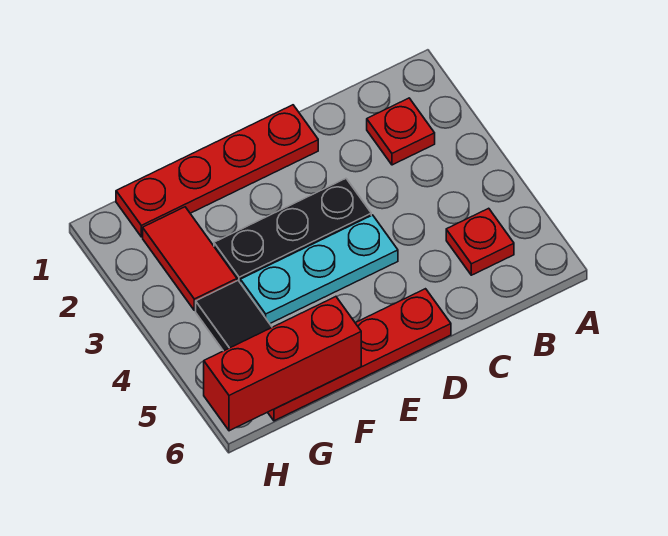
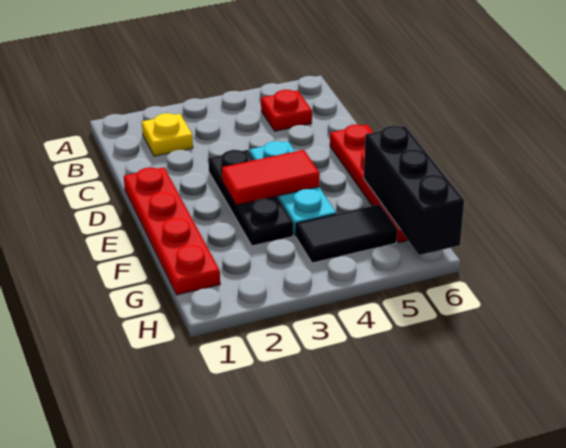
red plate B2 level 1 -> yellow plate B2 level 1
red brick F6:H6 level 2 -> black brick F6:H6 level 2
red tile G2:G3 level 1 -> red tile E3:E4 level 2

